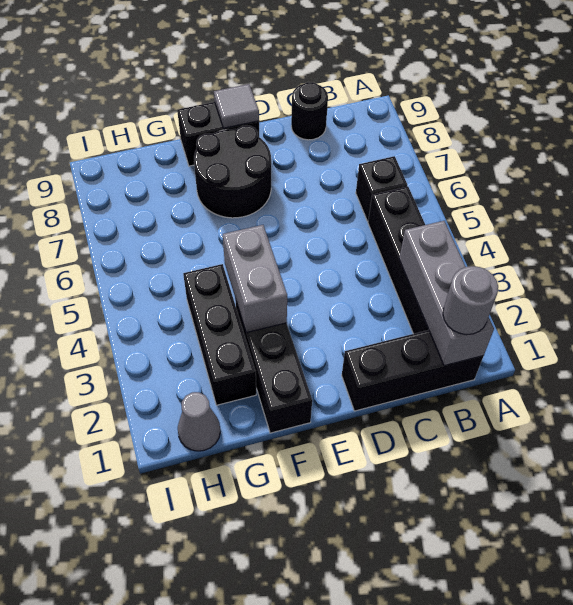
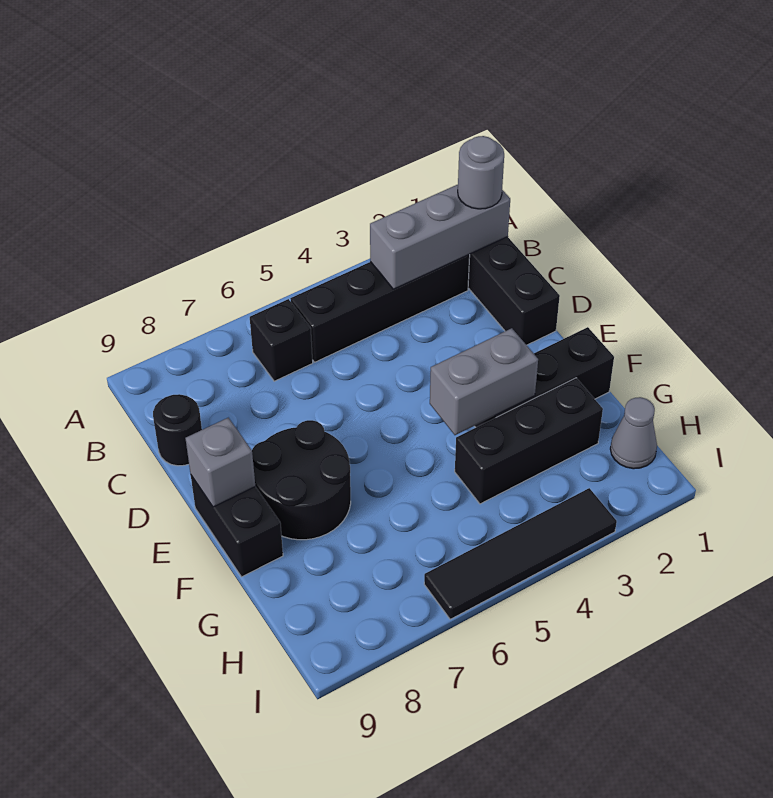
grey tile E9 level 2 -> grey brick E9 level 2
none -> black tile I3:I6 level 1

